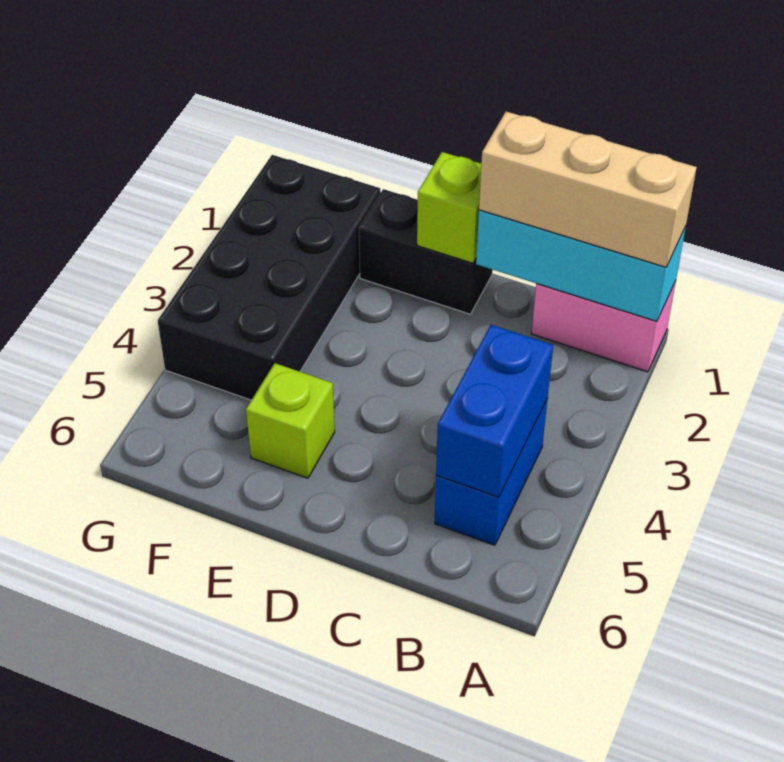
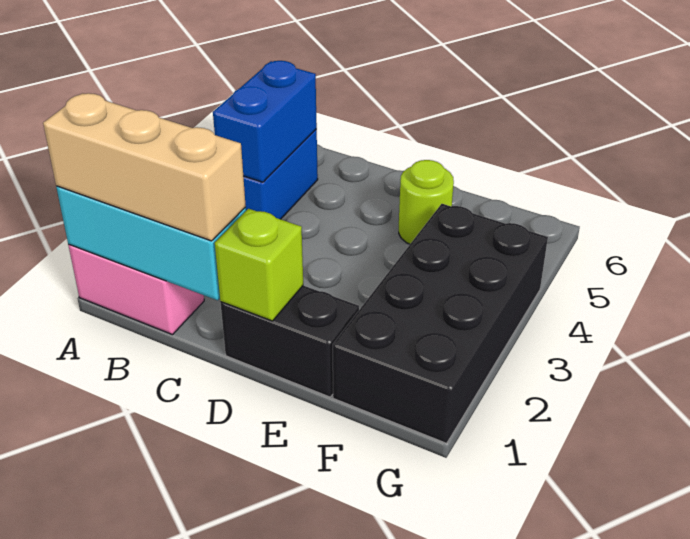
lime brick E5 level 1 -> lime round brick E5 level 1

